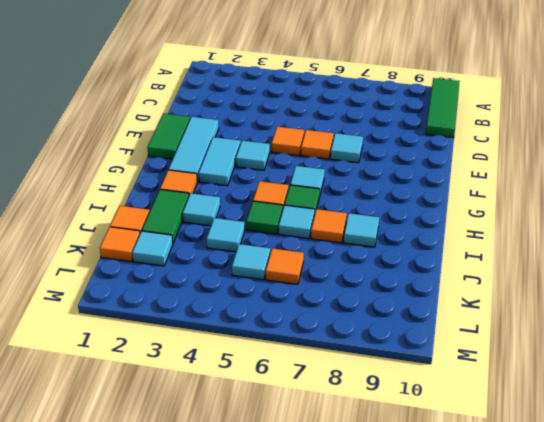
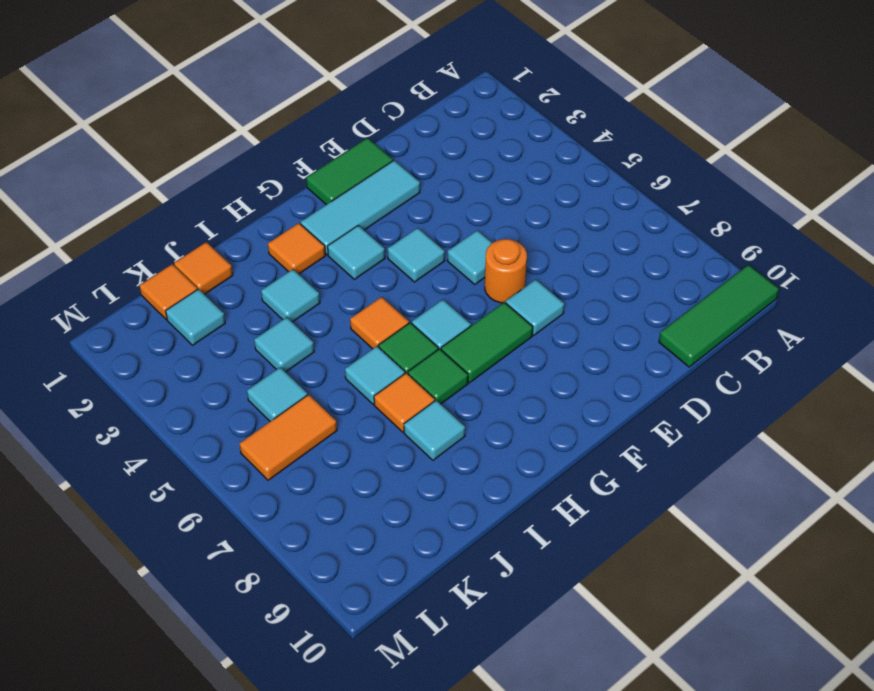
orange tile E5 level 1 -> cyan tile E5 level 1
orange tile E6 level 1 -> orange round brick E6 level 1
cyan tile F3:G3 level 1 -> cyan tile G3 level 1
green tile I2:J2 level 1 -> green tile F7:G7 level 1
green tile I5 level 1 -> green tile H7 level 1
orange tile K6 level 1 -> orange tile K6:L6 level 1

